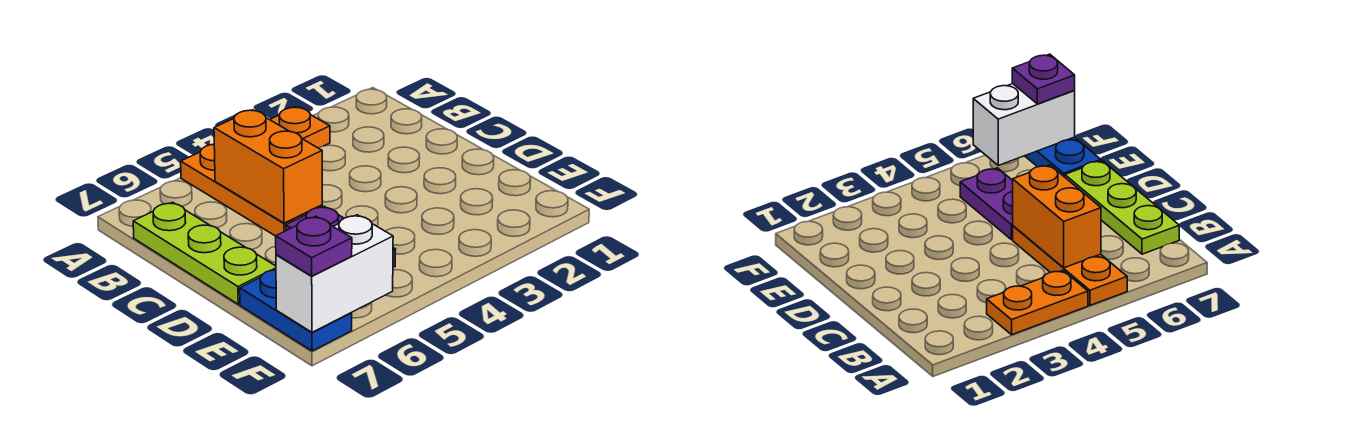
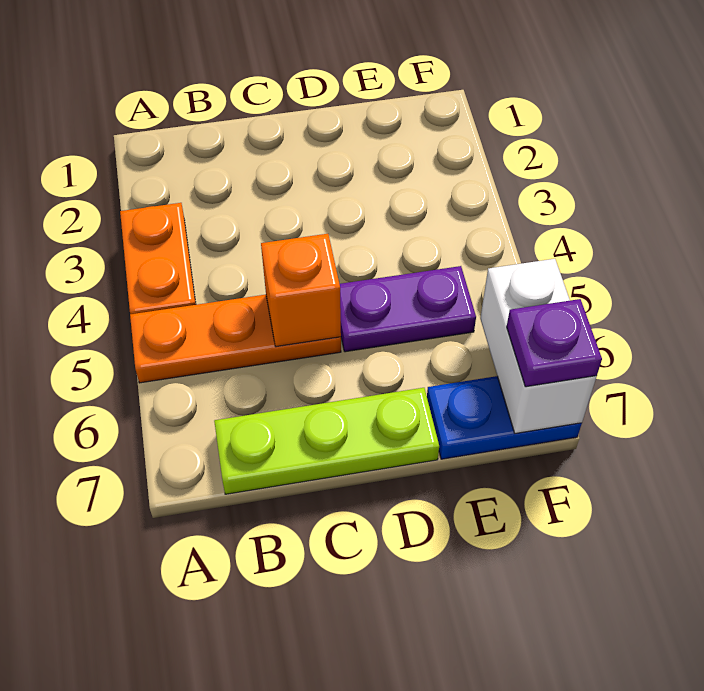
orange brick B5:C5 level 2 -> orange brick C5 level 2

